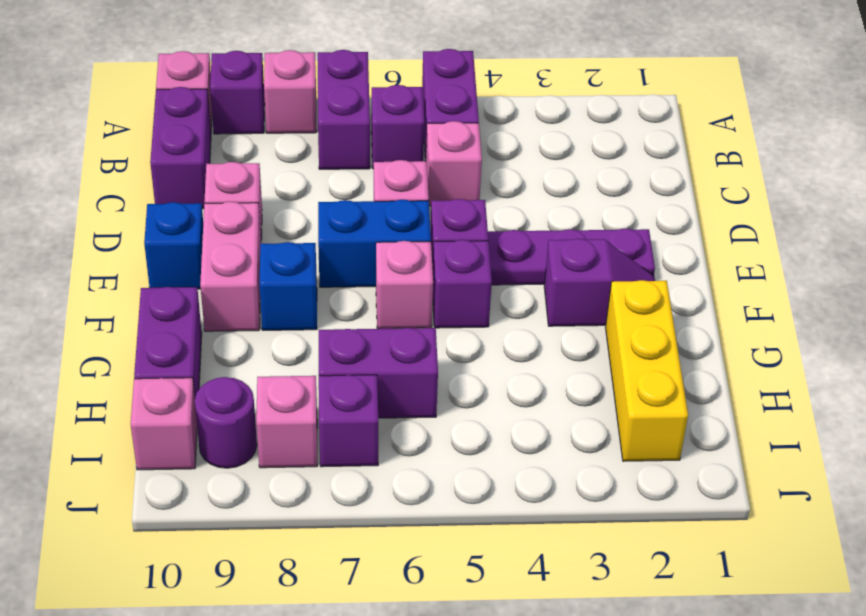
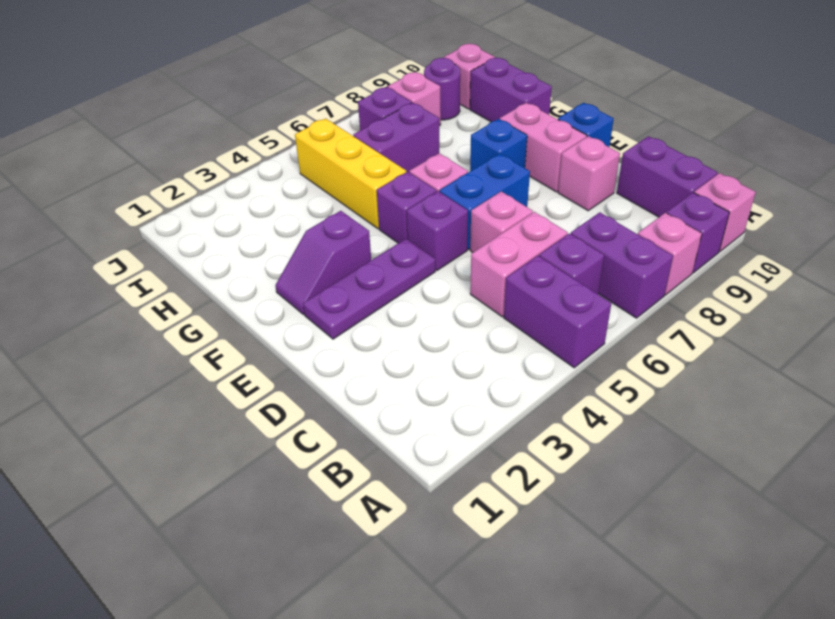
pink brick C5 level 1 -> pink brick C5:C6 level 1
yellow brick G2:I2 level 1 -> yellow brick G5:I5 level 1

